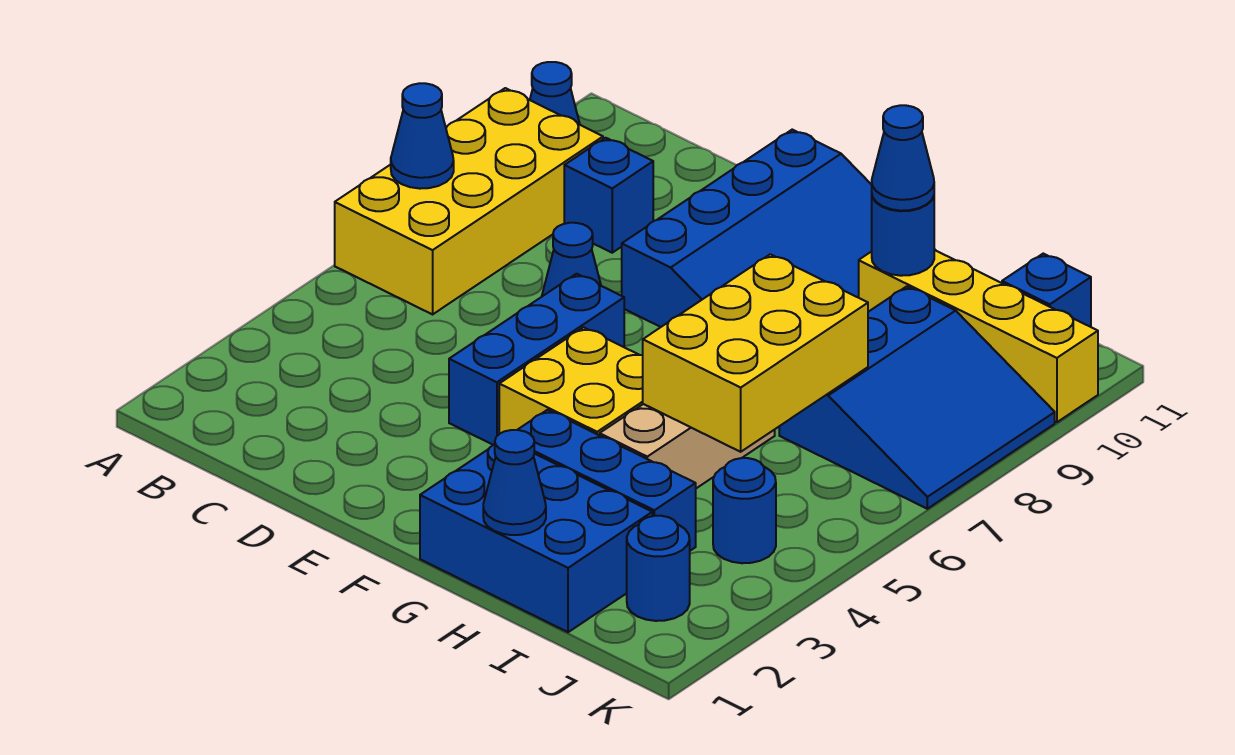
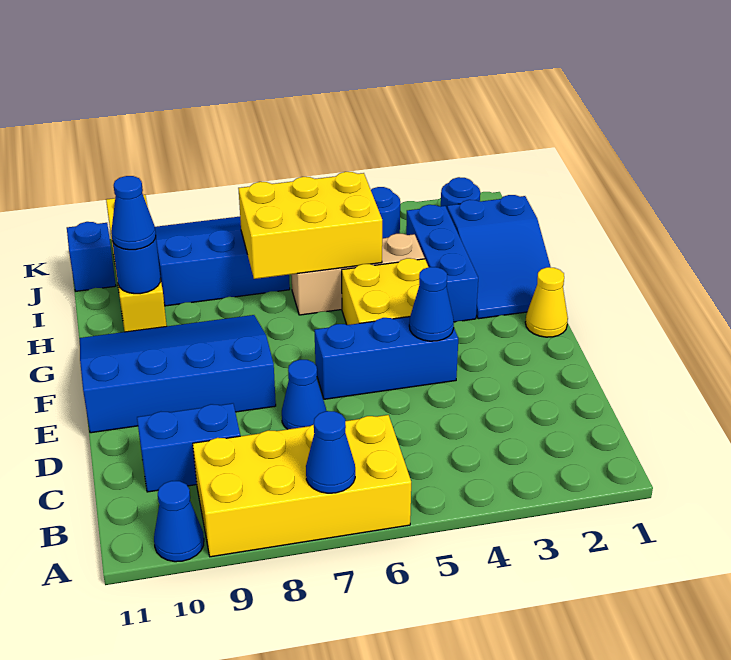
blue brick C9 level 1 -> blue brick C9:C10 level 1
none -> yellow cone F1 level 1
blue brick G1:I2 level 1 -> blue slope G1:I2 level 1 top I
blue cone H1 level 2 -> blue cone E4 level 2

